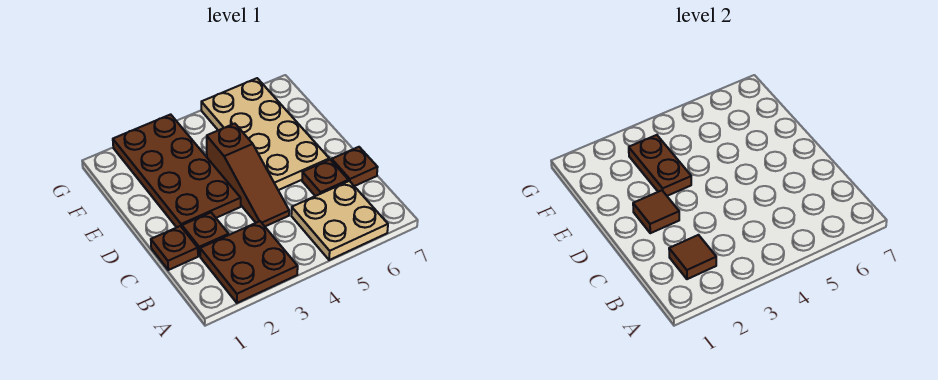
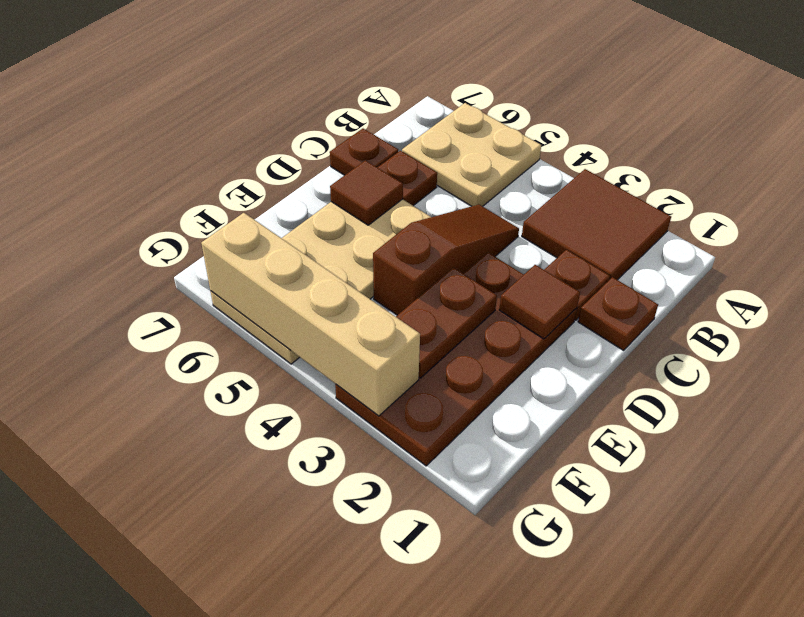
brown plate A2:B3 level 1 -> brown tile A2:B3 level 1
brown tile B2 level 2 -> brown tile D6 level 2
none -> tan brick G3:G6 level 2

